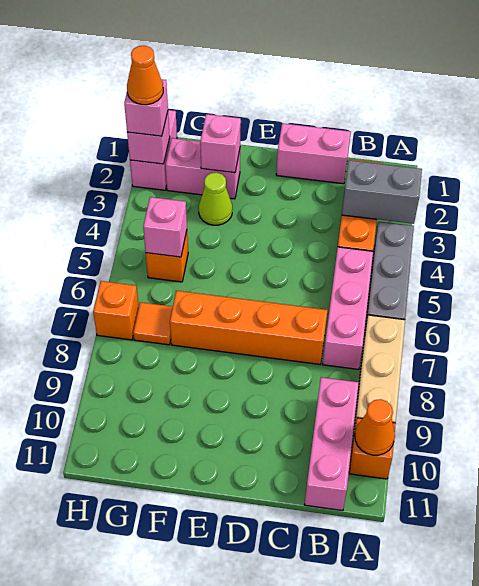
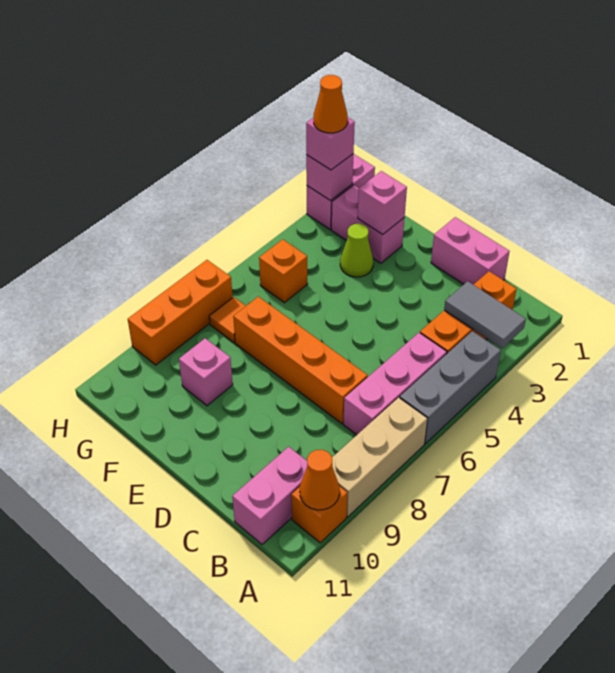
grey brick A3:B3 level 2 -> grey tile A3:B3 level 2
pink brick B9:B11 level 1 -> pink brick B10:B11 level 1
pink brick G5 level 2 -> pink brick F9 level 1
orange brick H7 level 1 -> orange brick H7:H9 level 1

